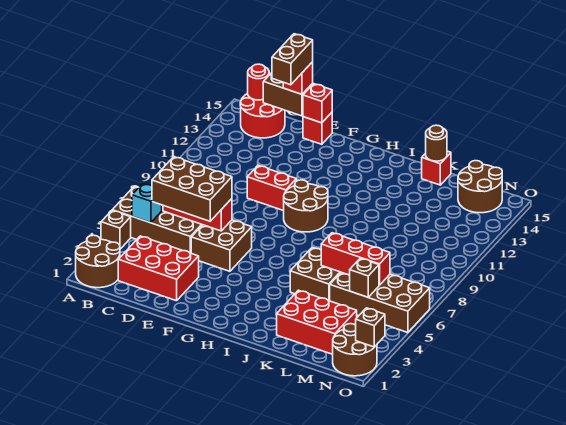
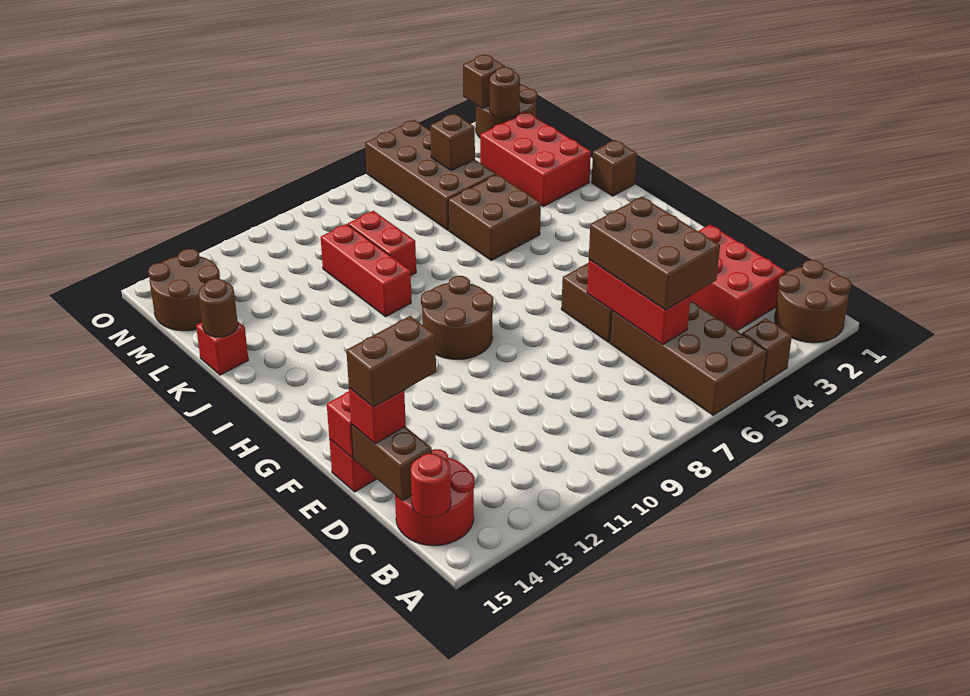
cyan brick B5 level 2 -> none
red brick E10:F10 level 1 -> red brick K9:L9 level 1
none -> brown brick J1 level 1
red brick K6:M6 level 2 -> red brick J10:L10 level 1
none -> brown round brick N2 level 2

